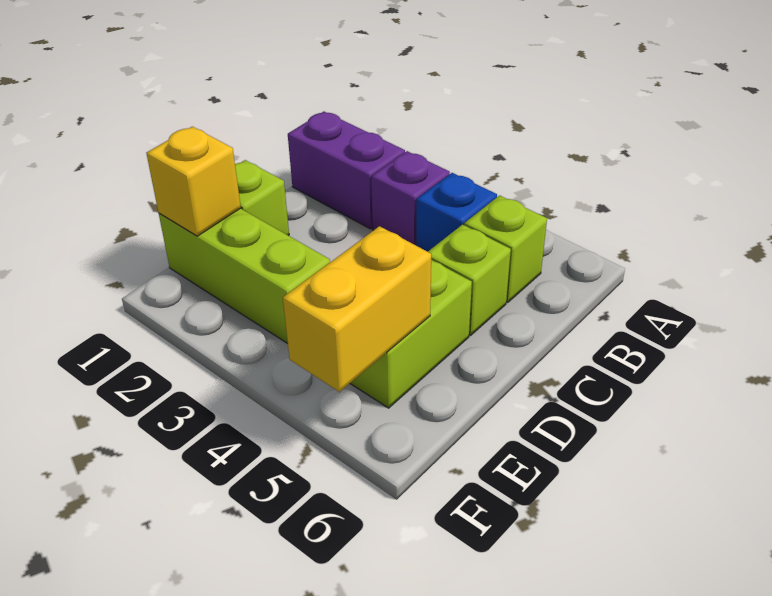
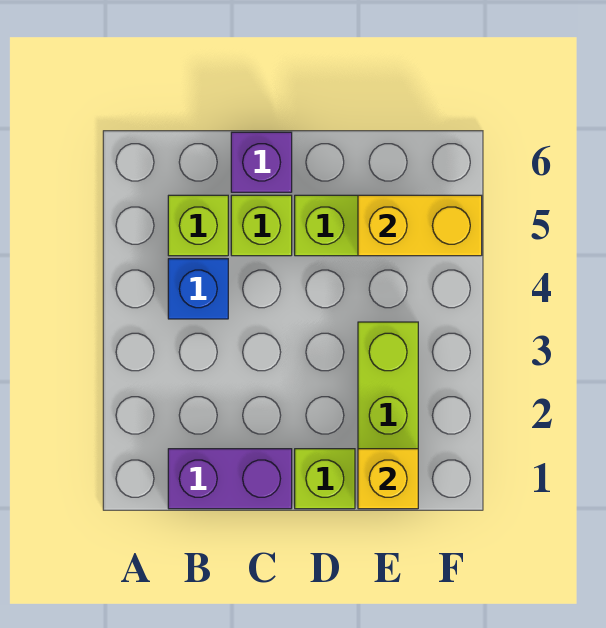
purple brick B1:B2 level 1 -> purple brick B1:C1 level 1
purple brick B3 level 1 -> purple brick C6 level 1

